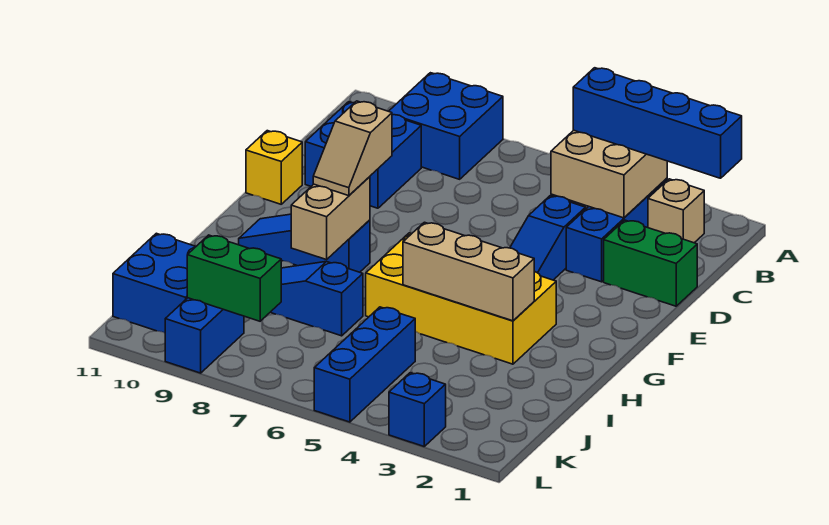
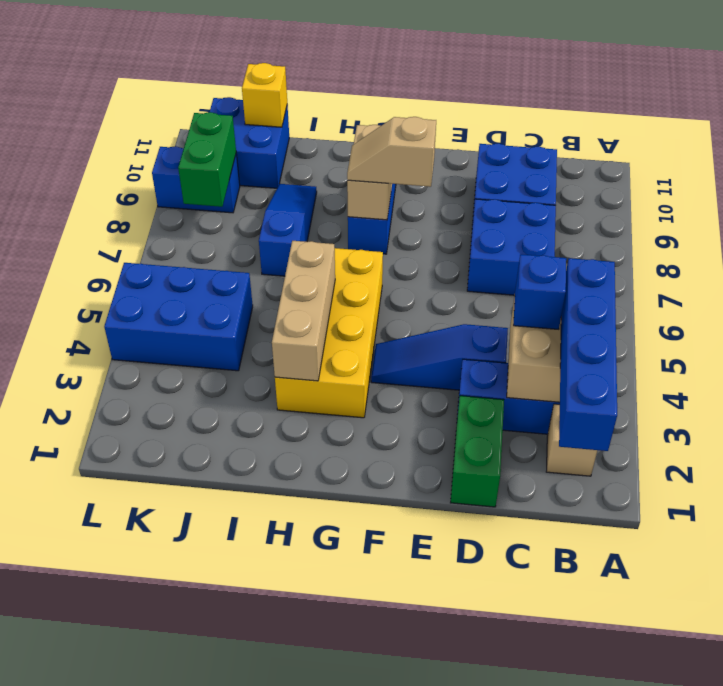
blue brick A8:B9 level 1 -> blue brick C7:D8 level 1
yellow brick E11 level 1 -> yellow brick J11 level 2
tan brick G8:H8 level 2 -> tan brick G8:G9 level 2
blue brick J5:L5 level 1 -> blue brick J4:L5 level 1
blue brick L3 level 1 -> blue brick C4 level 3

